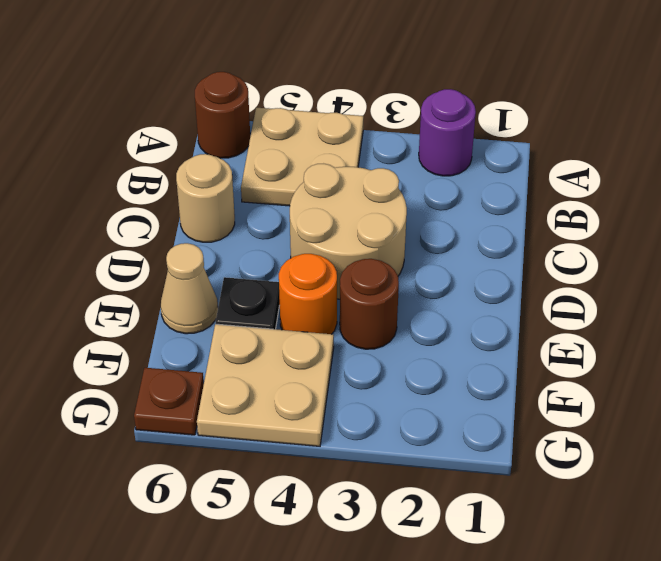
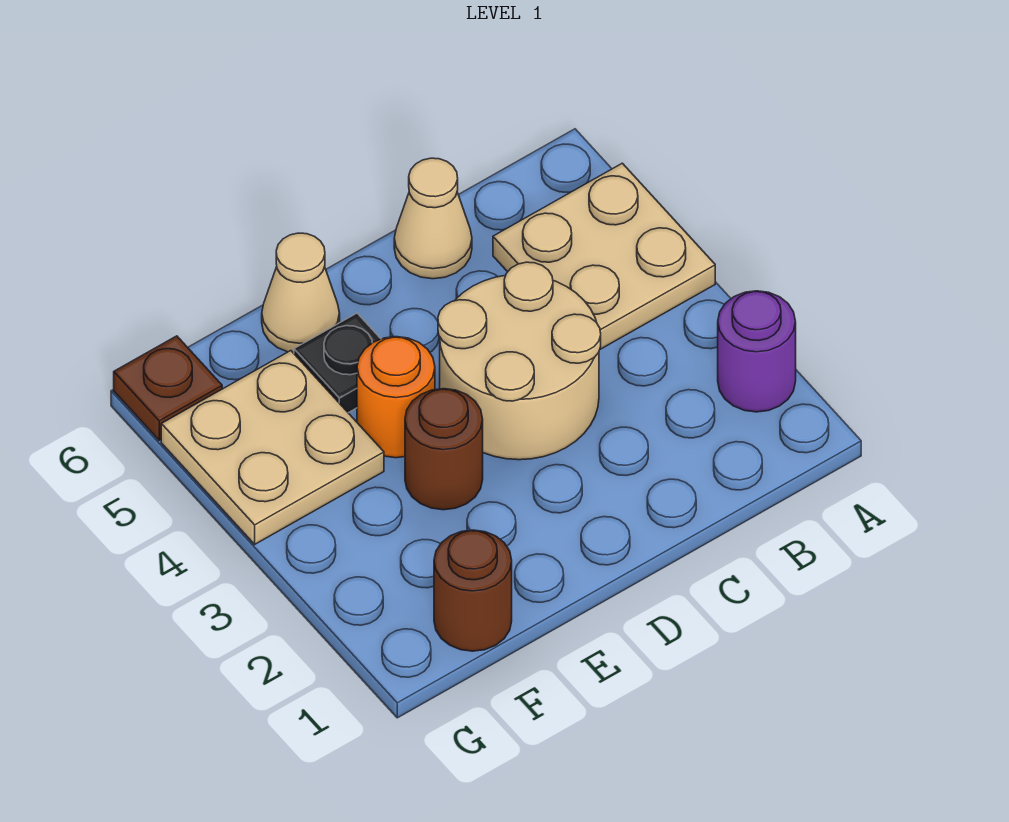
brown round brick A6 level 1 -> brown round brick F1 level 1
tan round brick C6 level 1 -> tan cone C6 level 1

